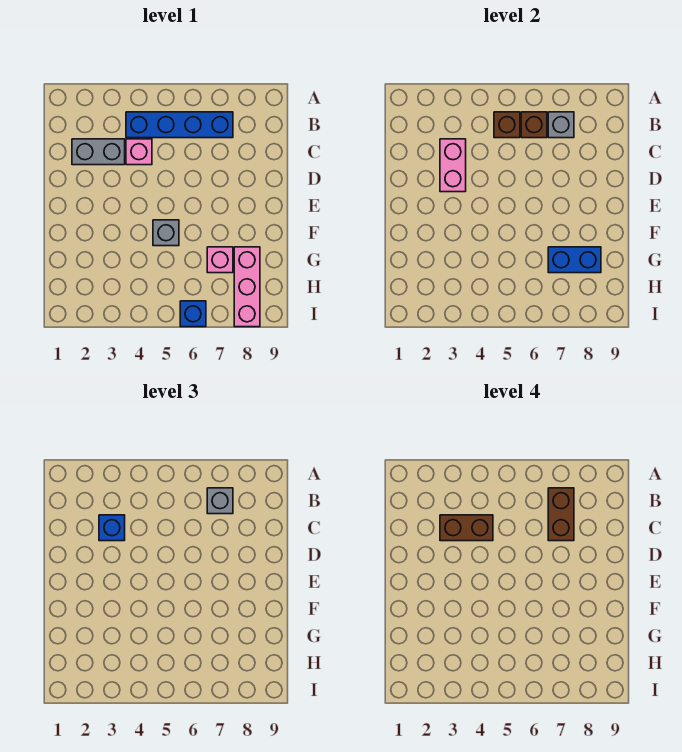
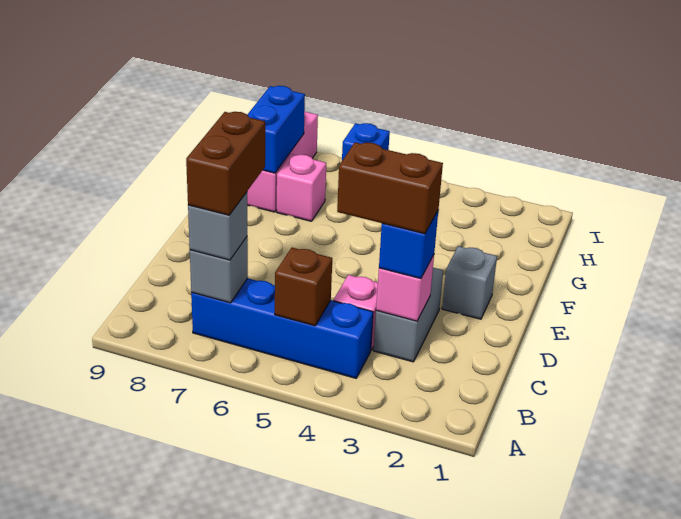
brown brick B6 level 2 -> none
grey brick C2:C3 level 1 -> grey brick C3:D3 level 1
pink brick C3:D3 level 2 -> pink brick C3 level 2
grey brick F5 level 1 -> grey brick E2 level 1
blue brick G7:G8 level 2 -> blue brick G8:H8 level 2

